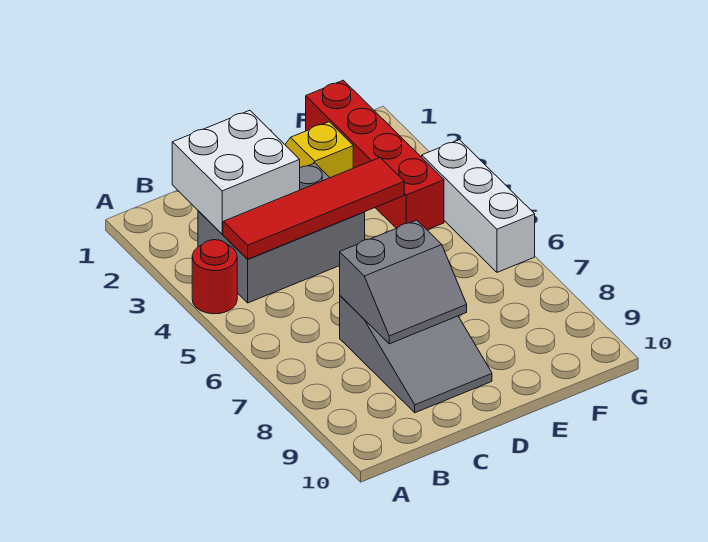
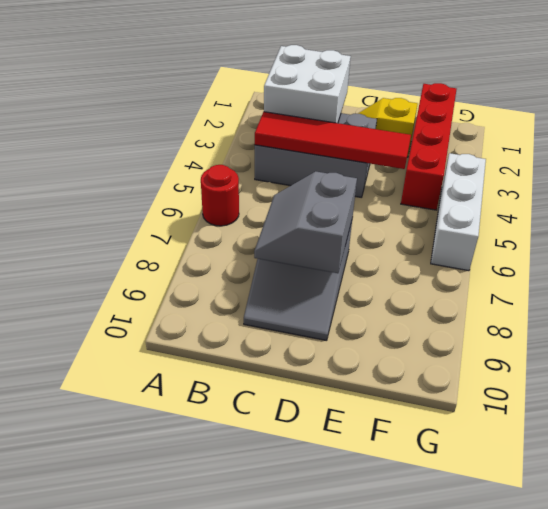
red round brick A4 level 1 -> red round brick A6 level 1
grey slope C7:D8 level 2 top 7 -> grey slope C7:D8 level 2 top D

